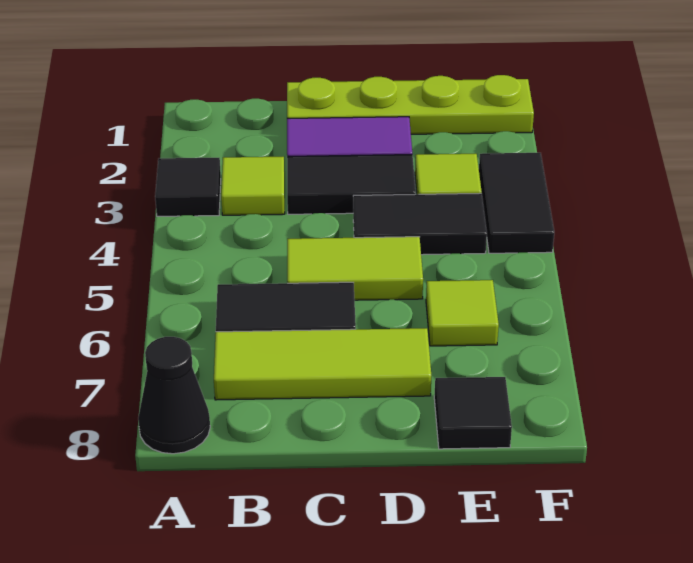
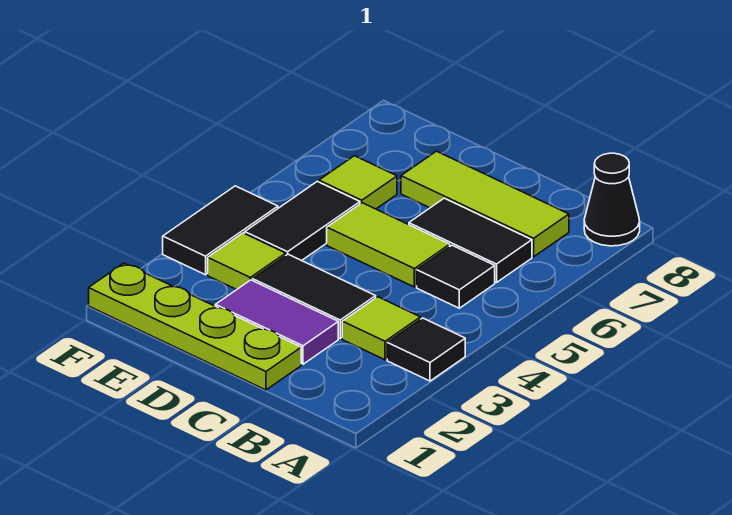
black tile D4:E4 level 1 -> black tile E4:E5 level 1
black tile E8 level 1 -> black tile B5 level 1

